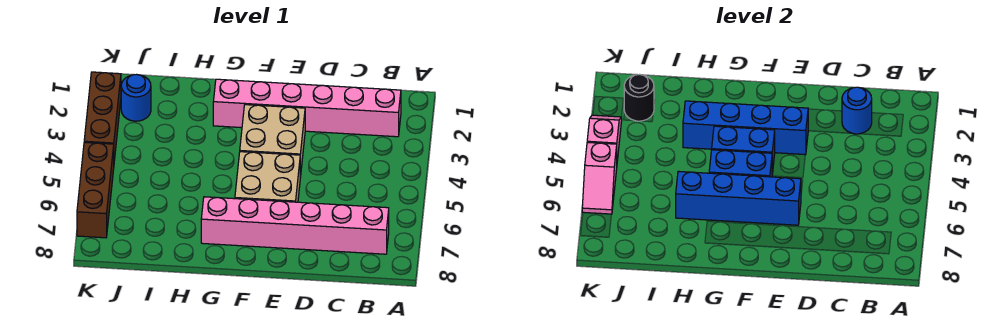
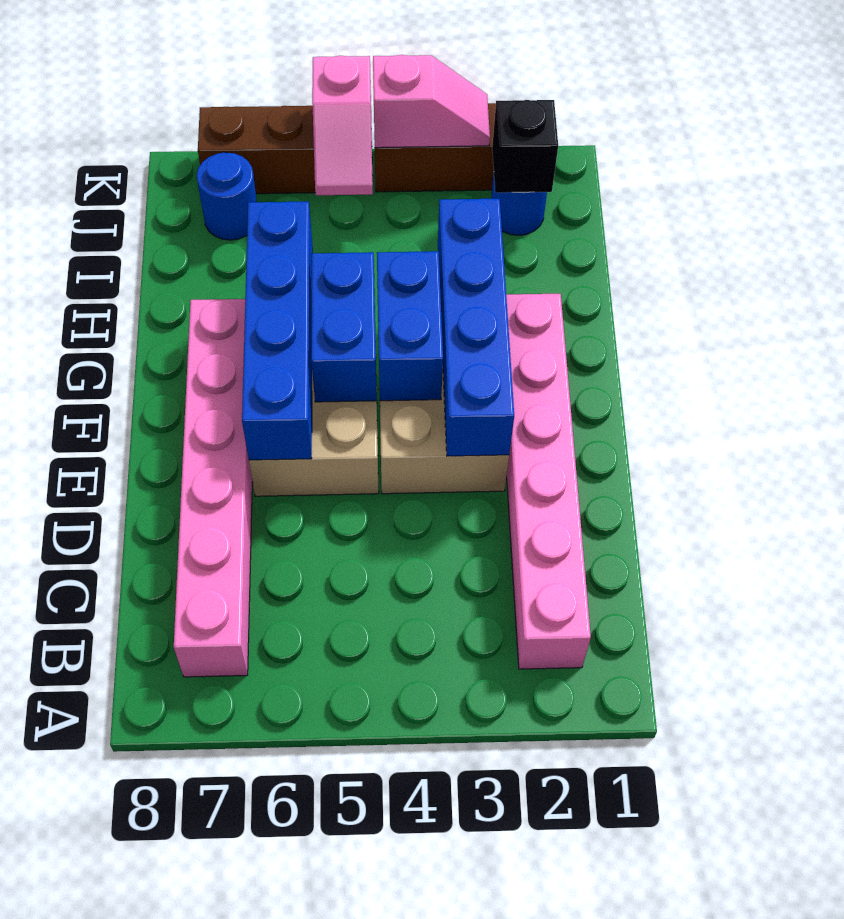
blue round brick C2 level 2 -> blue round brick J7 level 1
black round brick J2 level 2 -> black brick J2 level 2
pink slope K5:K6 level 2 top 5 -> pink slope J5:K5 level 2 top K

